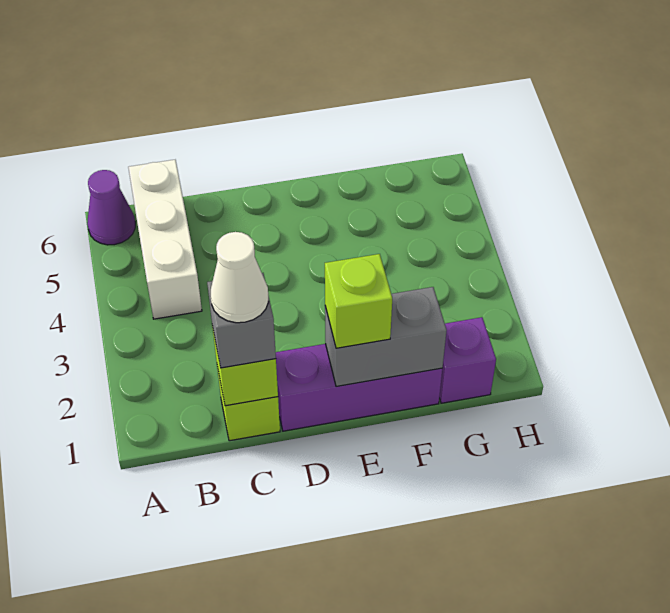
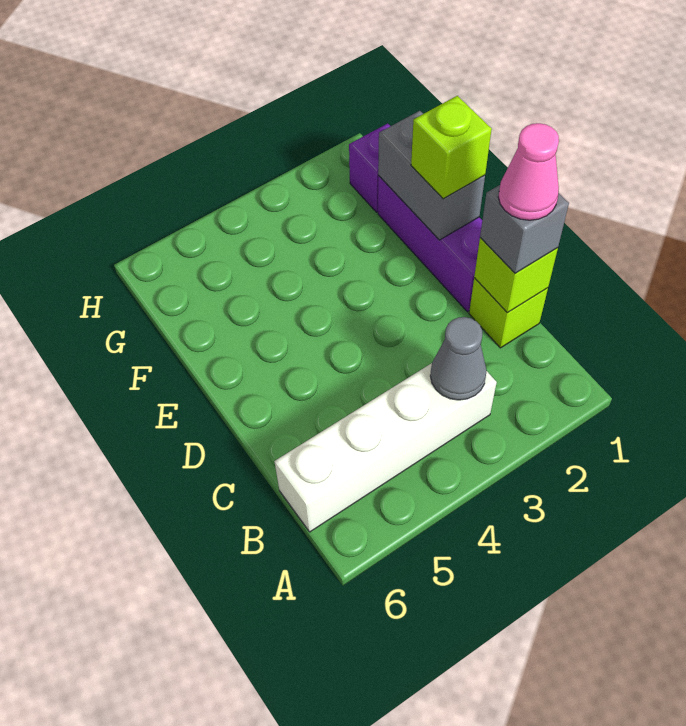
purple cone A6 level 1 -> none
none -> grey cone B3 level 2
white brick B4:B6 level 1 -> white brick B3:B6 level 1
white cone C1 level 4 -> pink cone C1 level 4

